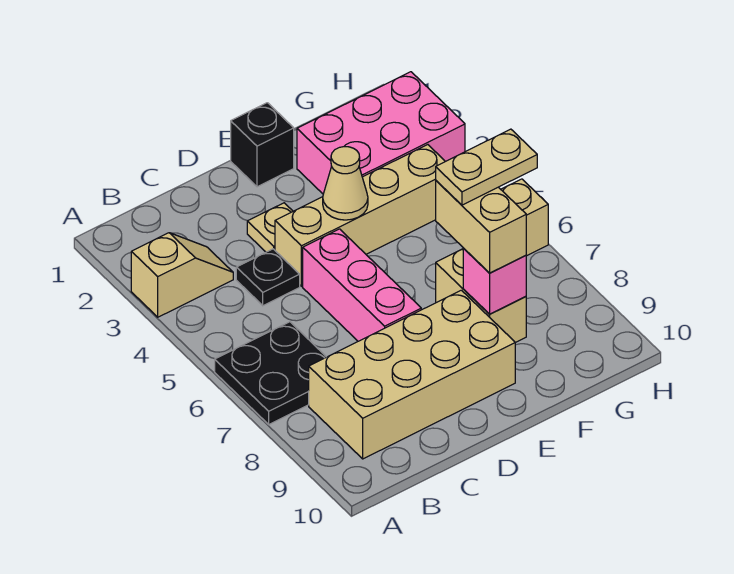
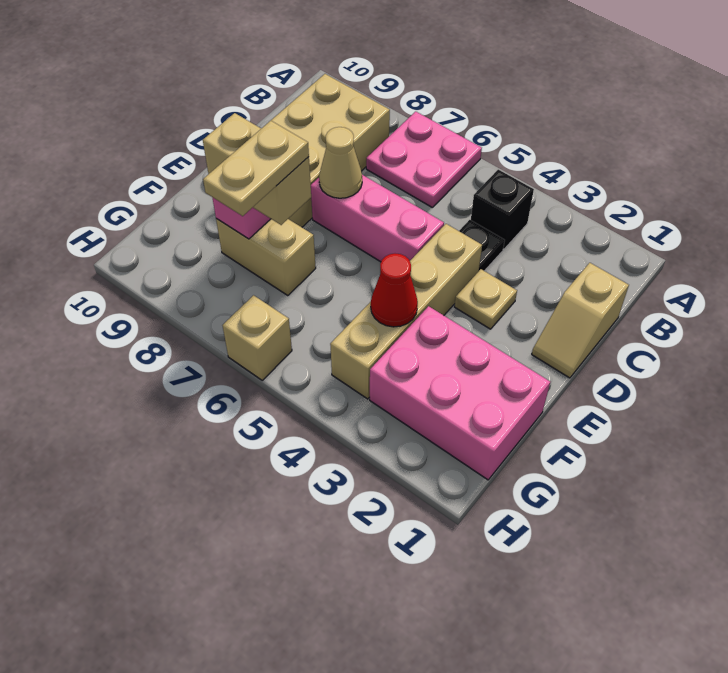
tan slope A3:B3 level 1 top A -> tan slope C1:D1 level 1 top C
black plate A6:B7 level 1 -> pink plate A6:B7 level 1
black brick E1 level 1 -> black brick B4 level 1
tan cone E4 level 2 -> tan cone D7 level 2
pink brick F2:H3 level 1 -> pink brick F1:G3 level 1
none -> red cone F4 level 2

